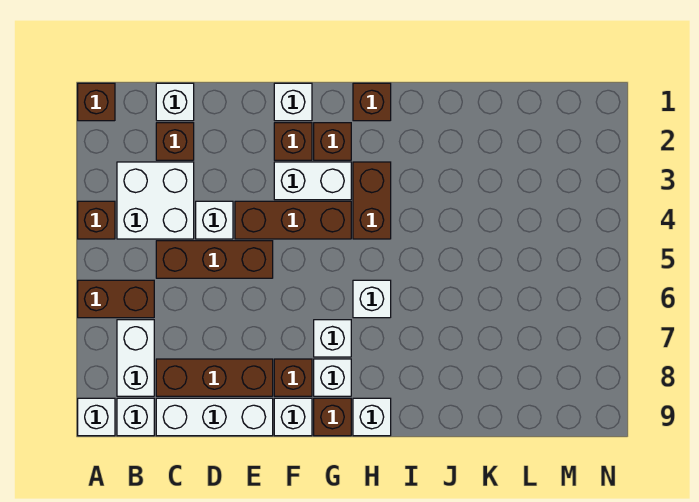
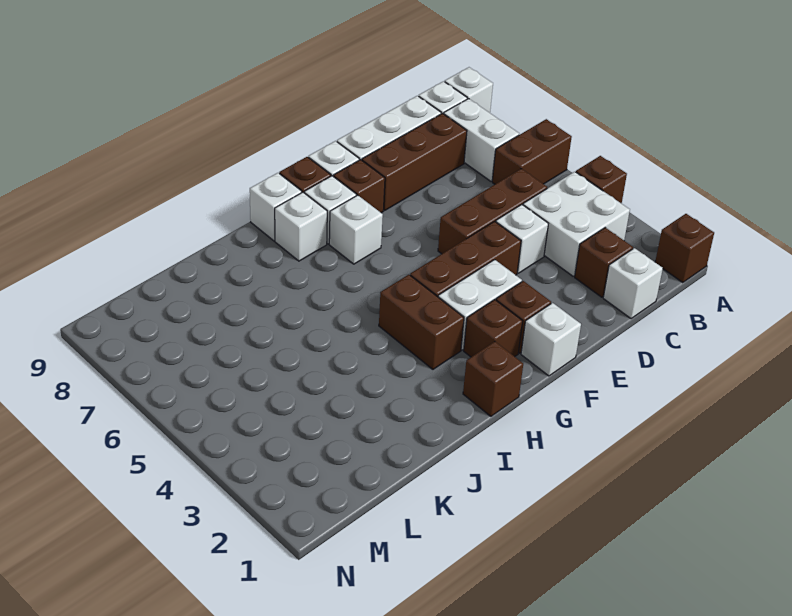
white brick H6 level 1 -> white brick H8 level 1

